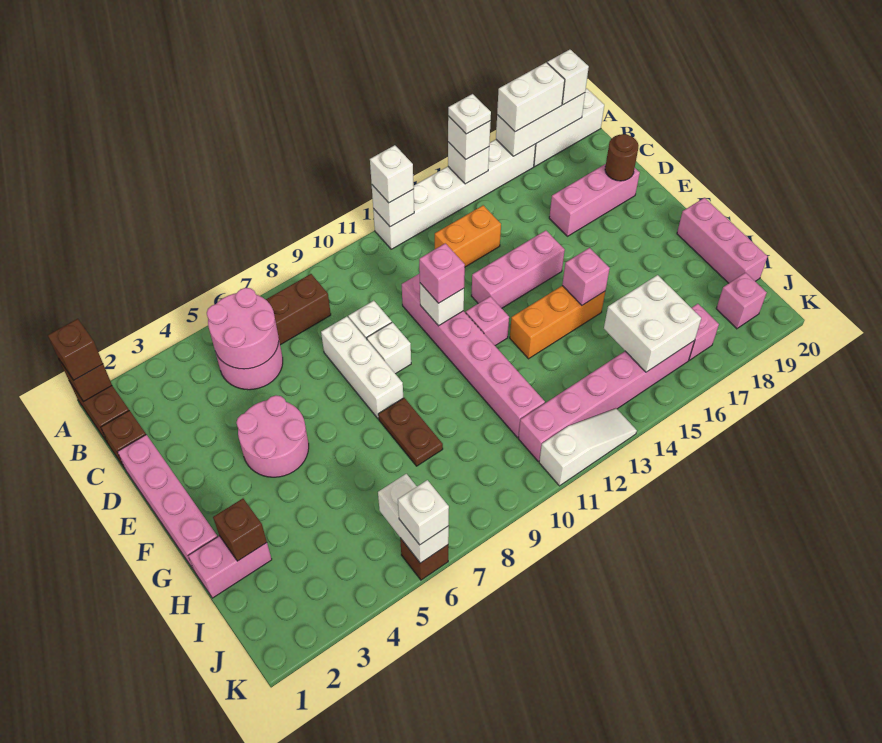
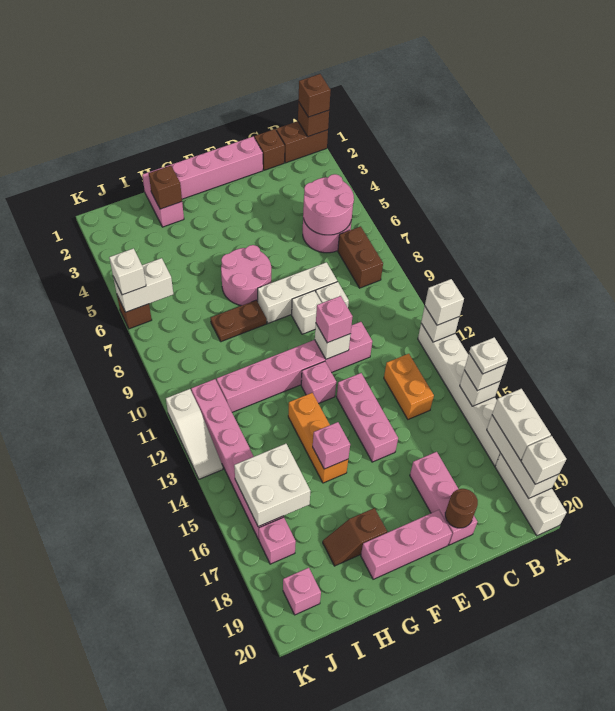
pink round brick E4:F5 level 1 -> pink round brick F6:G7 level 1
none -> brown slope G18:H18 level 1 top G
pink brick G20:I20 level 1 -> pink brick E19:G19 level 1

